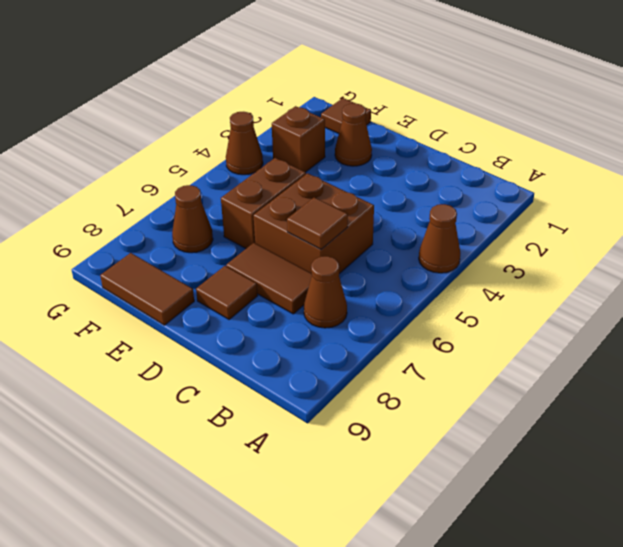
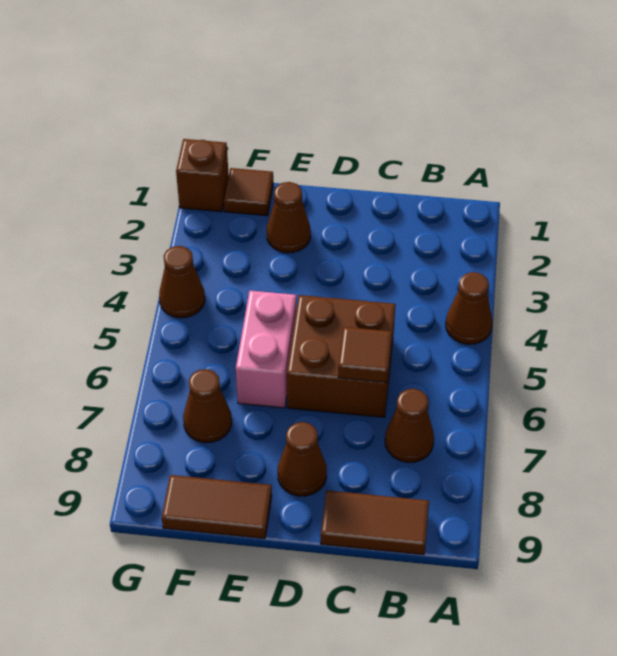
brown tile C7:D7 level 1 -> brown tile B9:C9 level 1
brown tile D8 level 1 -> brown cone D8 level 1
brown brick E5:E6 level 1 -> pink brick E5:E6 level 1
brown brick F3 level 1 -> brown brick G1 level 1

